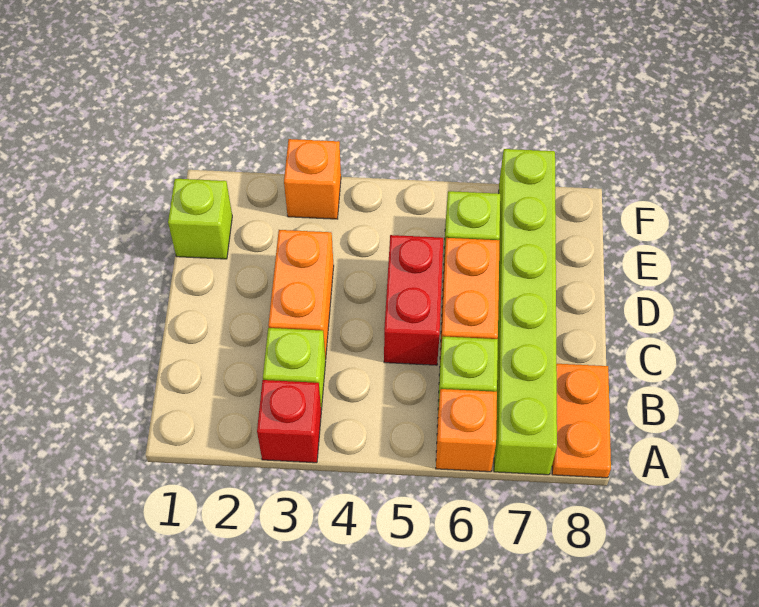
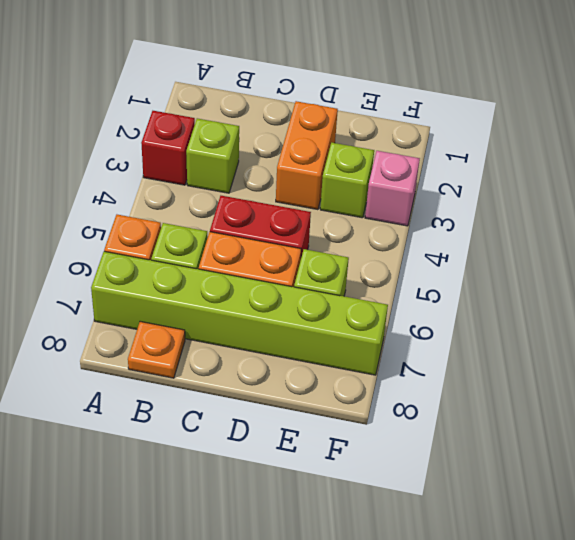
orange plate A8:B8 level 1 -> orange plate B8 level 1
orange brick C3:D3 level 1 -> orange brick D2:D3 level 1
lime brick E1 level 1 -> lime brick E3 level 1
orange brick F3 level 1 -> pink brick F3 level 1

